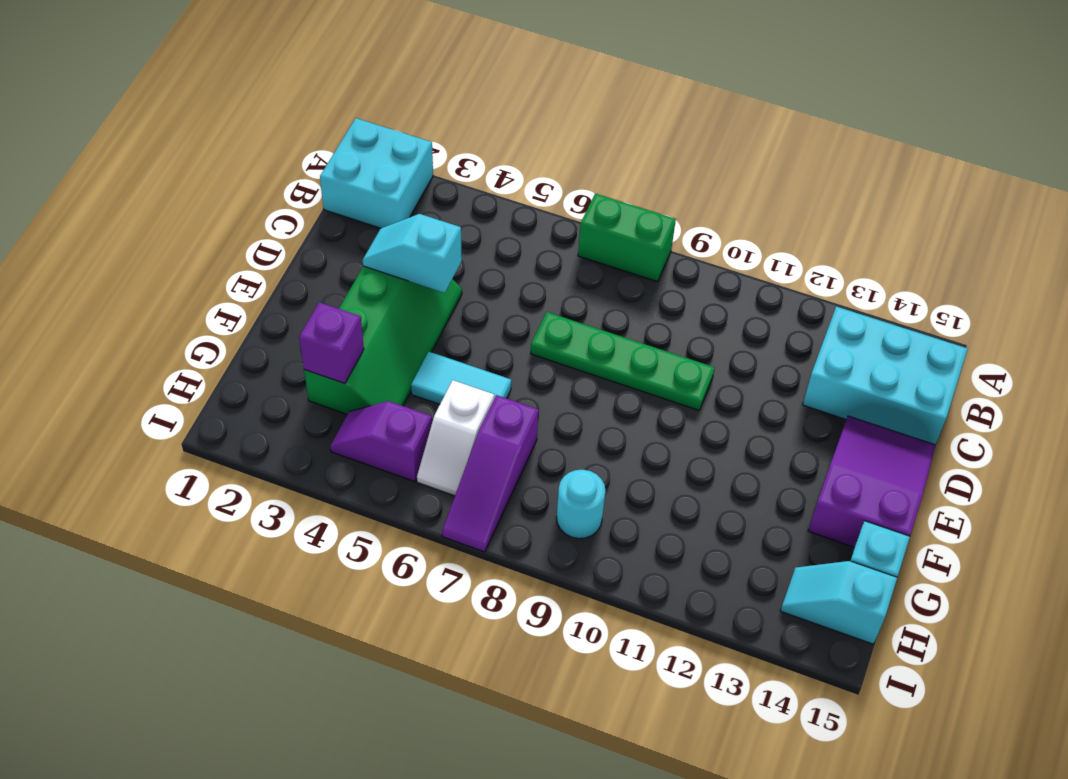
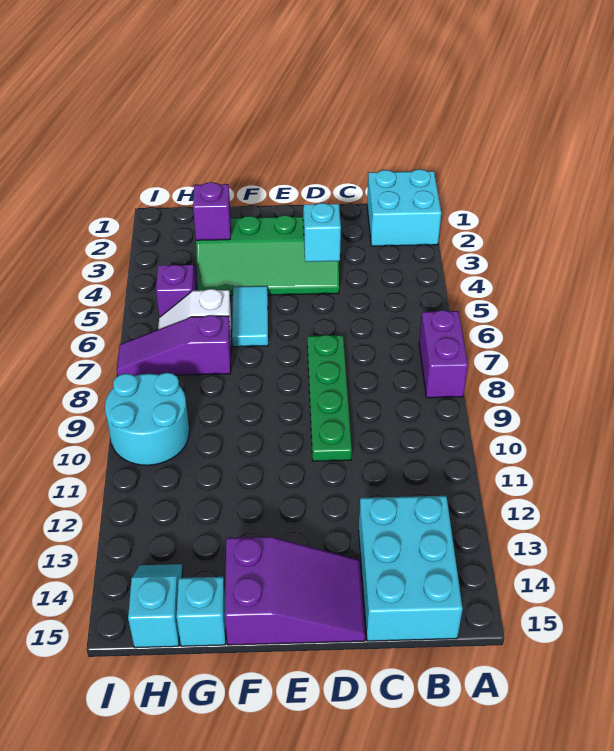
green brick A7:A8 level 1 -> purple brick A7:A8 level 1
cyan round brick H9 level 1 -> cyan round brick H9:I10 level 1

